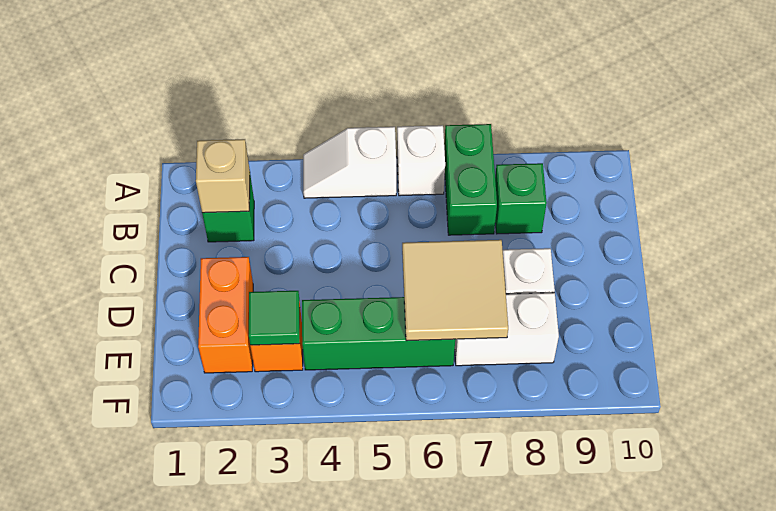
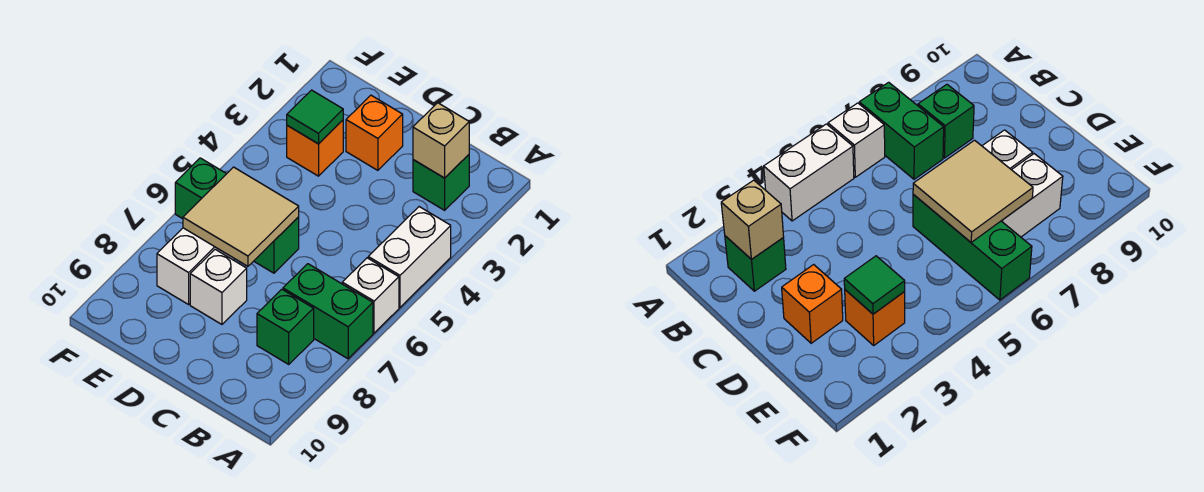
white slope A4:A5 level 1 top 5 -> white brick A4:A5 level 1
orange brick D2:E2 level 1 -> orange brick D2 level 1
green brick E4:E6 level 1 -> green brick D6:F6 level 1

